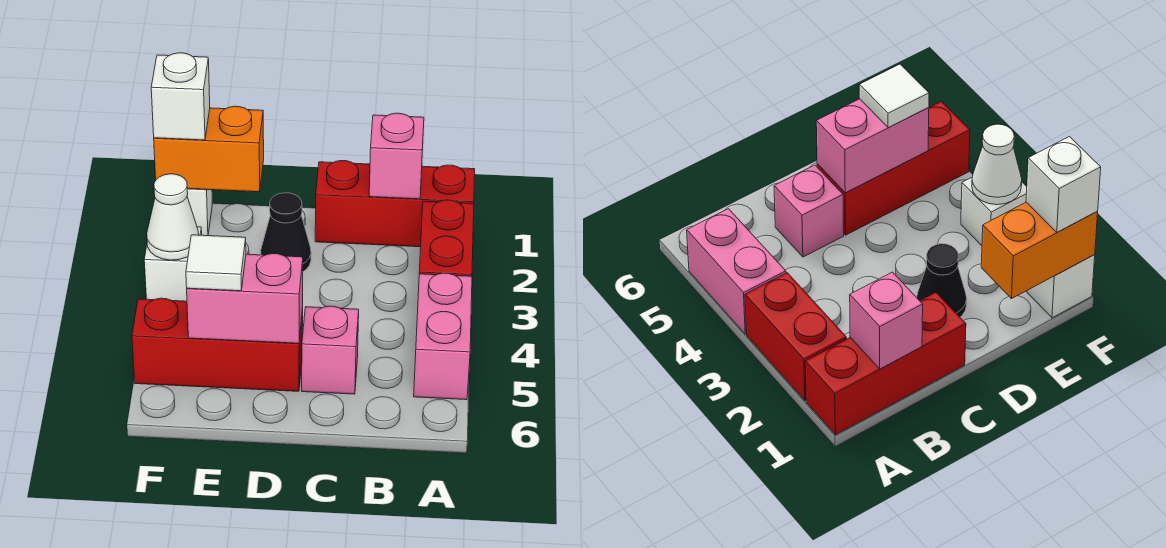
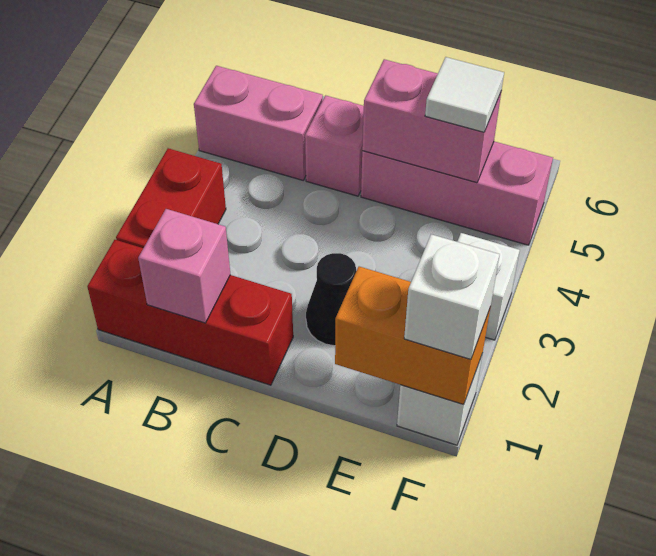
pink brick A4:A5 level 1 -> pink brick A5:B5 level 1
red brick D5:F5 level 1 -> pink brick D5:F5 level 1
white cone F3 level 2 -> none

